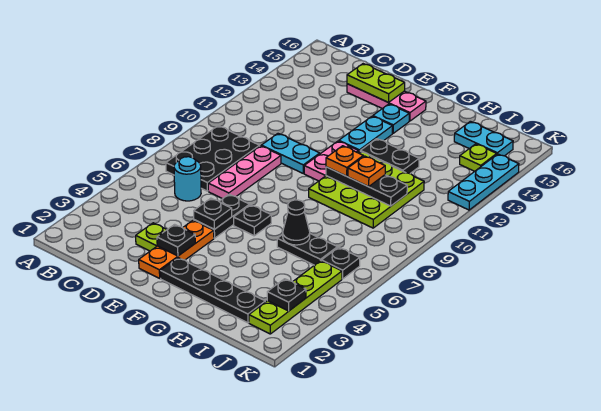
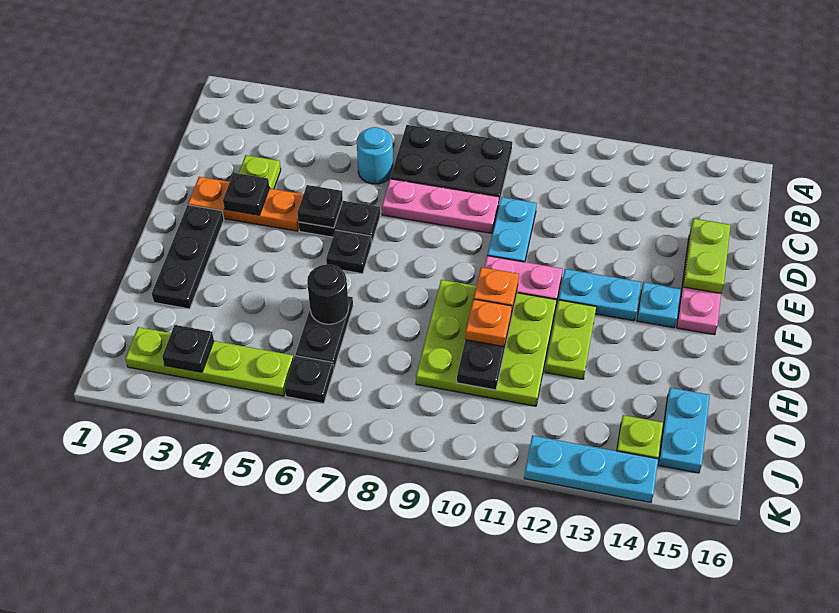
black plate F2:I2 level 1 -> black plate F2:H2 level 1
black plate G12:H12 level 1 -> lime plate G12:H12 level 1
black cone H6 level 2 -> black round brick H6 level 2

